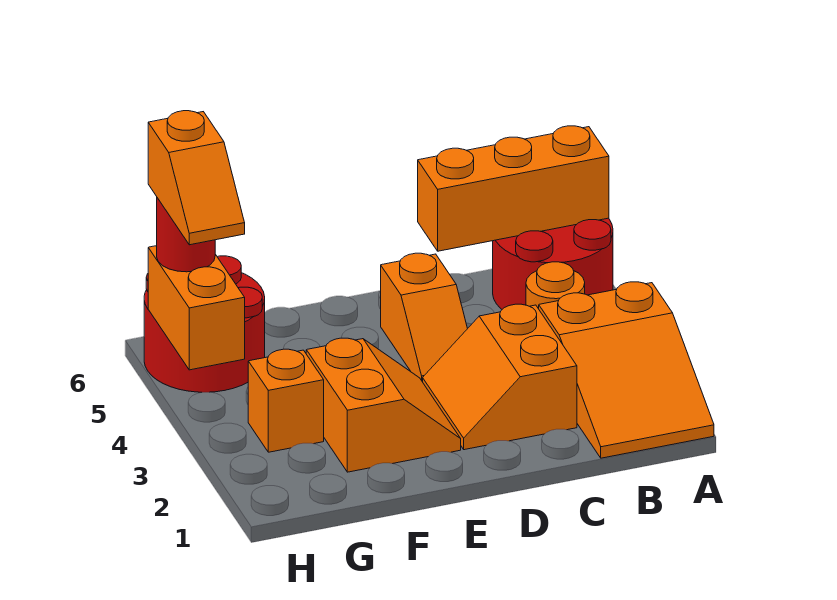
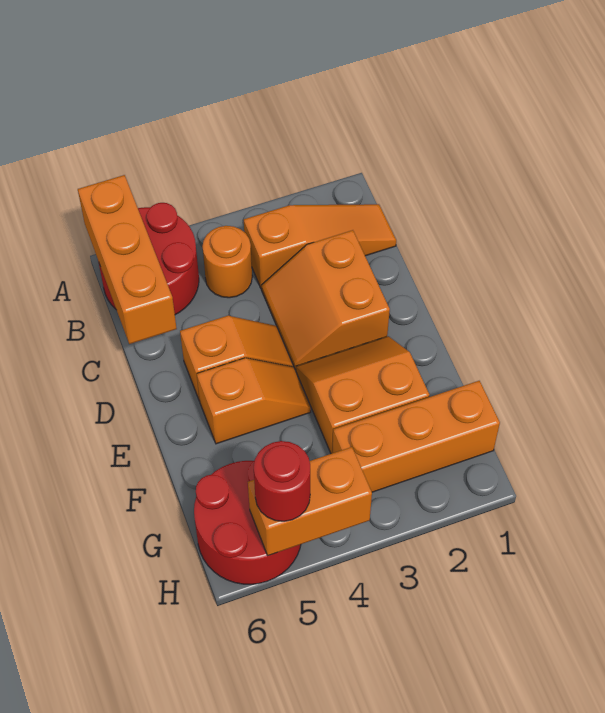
orange slope A1:B3 level 1 top 3 -> orange slope B1:B3 level 1 top 3
orange slope C2:D3 level 1 top C -> orange slope C2:D3 level 1 top 2
orange brick G3 level 1 -> orange brick G1:G3 level 1
orange slope H4:H5 level 4 top 5 -> orange slope E4:E5 level 1 top 5

